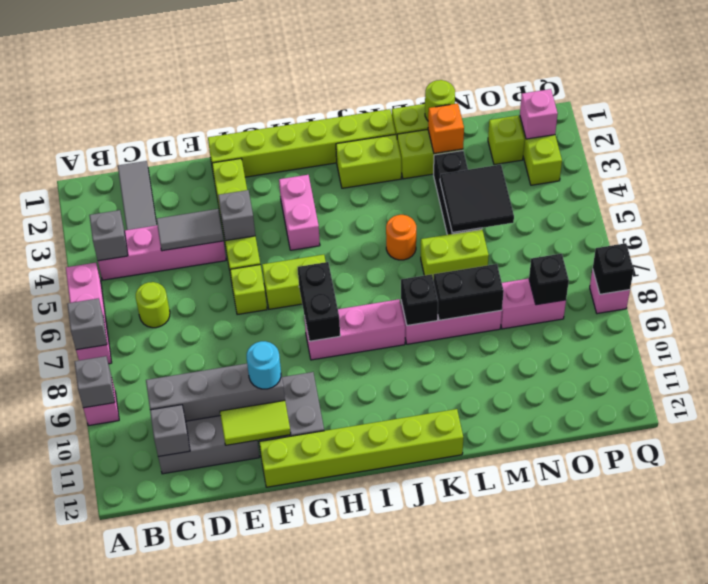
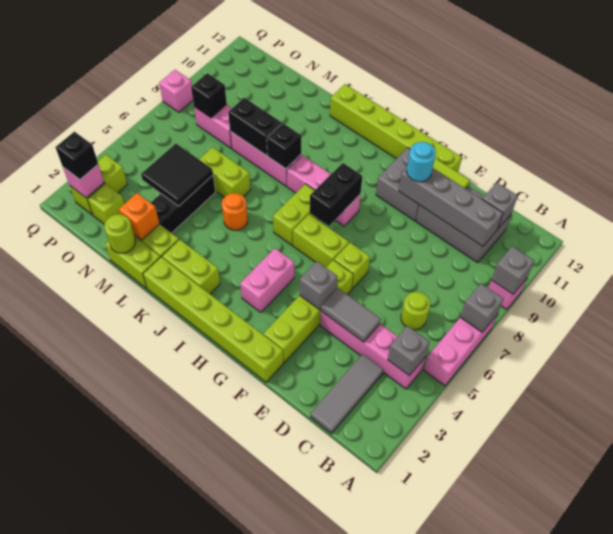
none -> lime brick I6:I7 level 1
black brick Q8 level 2 -> black brick P2 level 3

